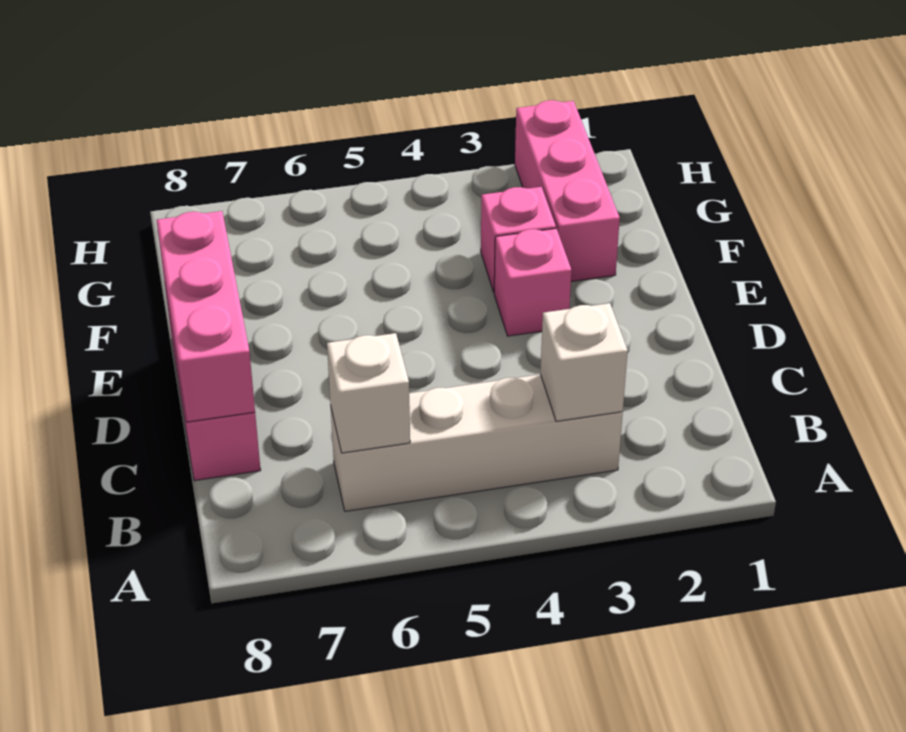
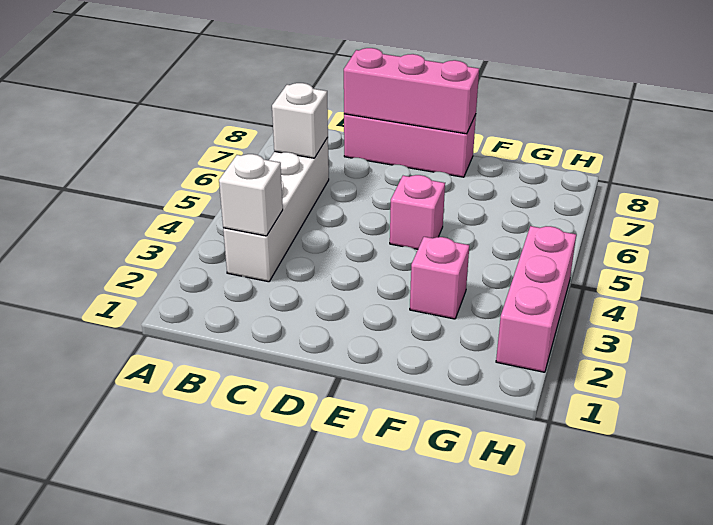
pink brick E3 level 1 -> pink brick E5 level 1
pink brick F2:H2 level 1 -> pink brick H2:H4 level 1

